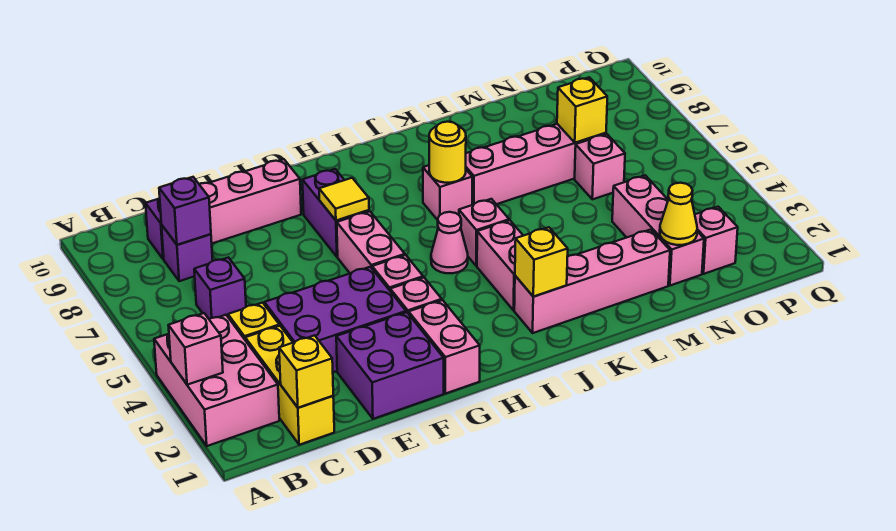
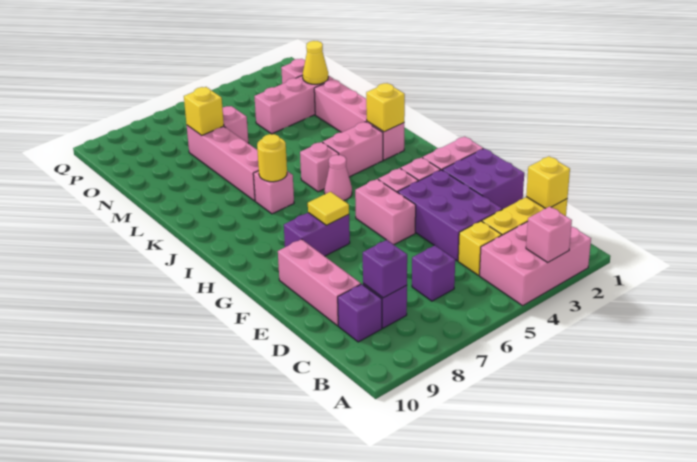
pink brick G5:G6 level 1 -> pink brick F5:G5 level 1

